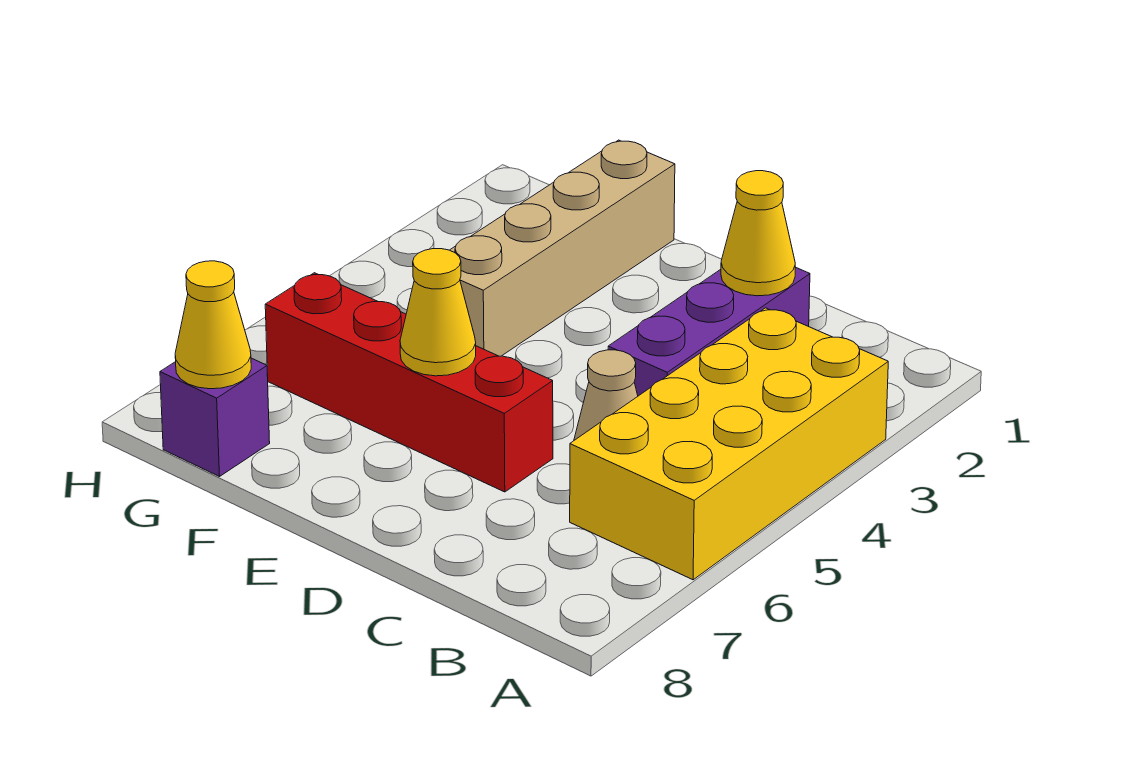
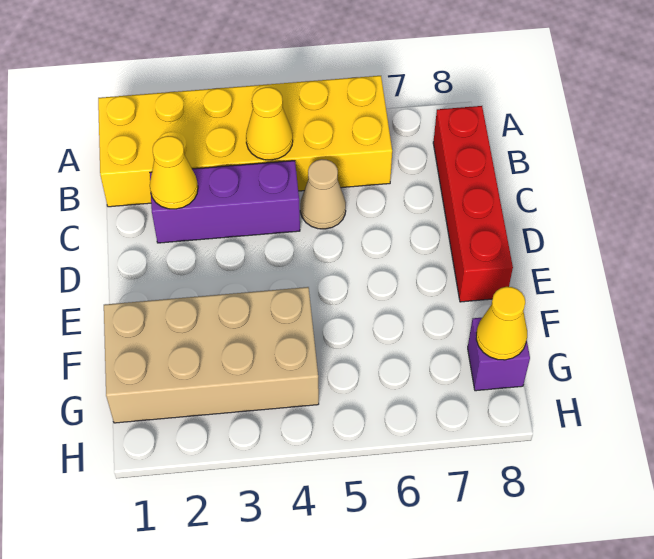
yellow brick A3:B6 level 1 -> yellow brick A1:B6 level 1
red brick D6:G6 level 1 -> red brick B8:E8 level 1
yellow cone E6 level 2 -> yellow cone B4 level 2
tan brick F1:F4 level 1 -> tan brick F1:G4 level 1

